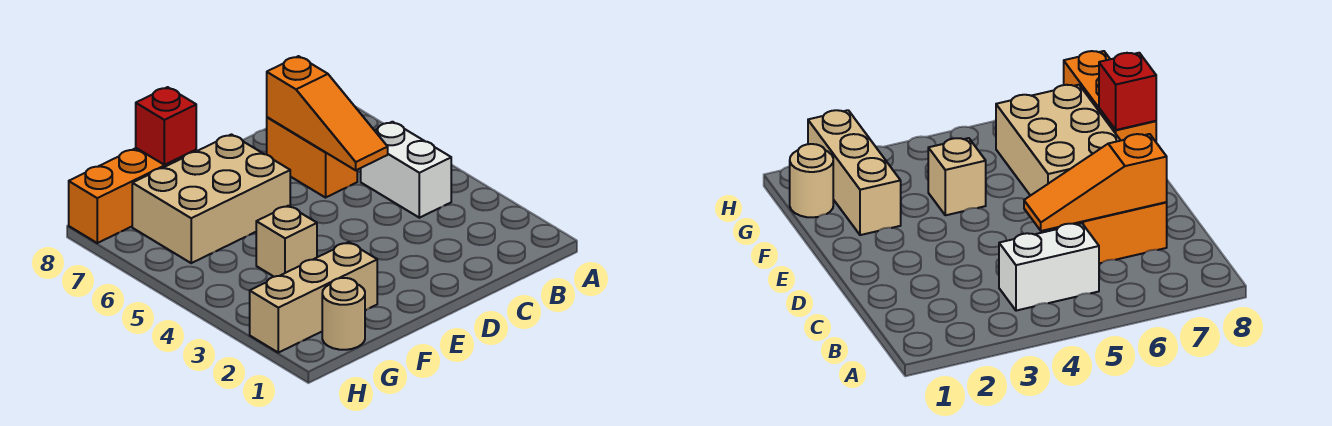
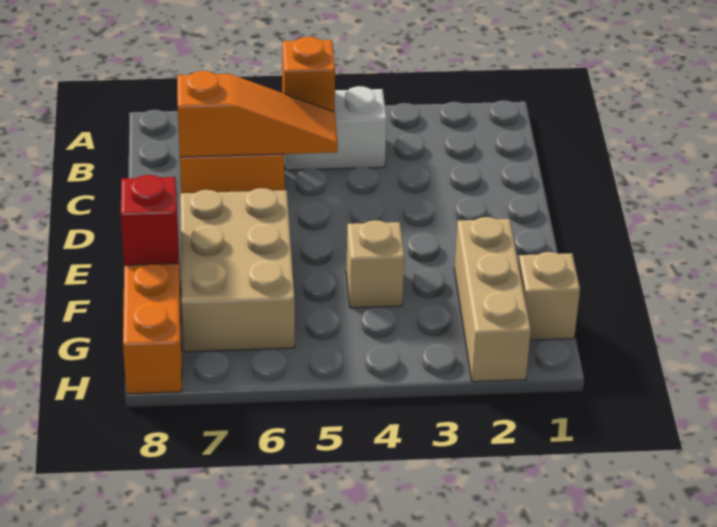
none -> orange brick B5 level 2
tan round brick G1 level 1 -> tan brick G1 level 1

